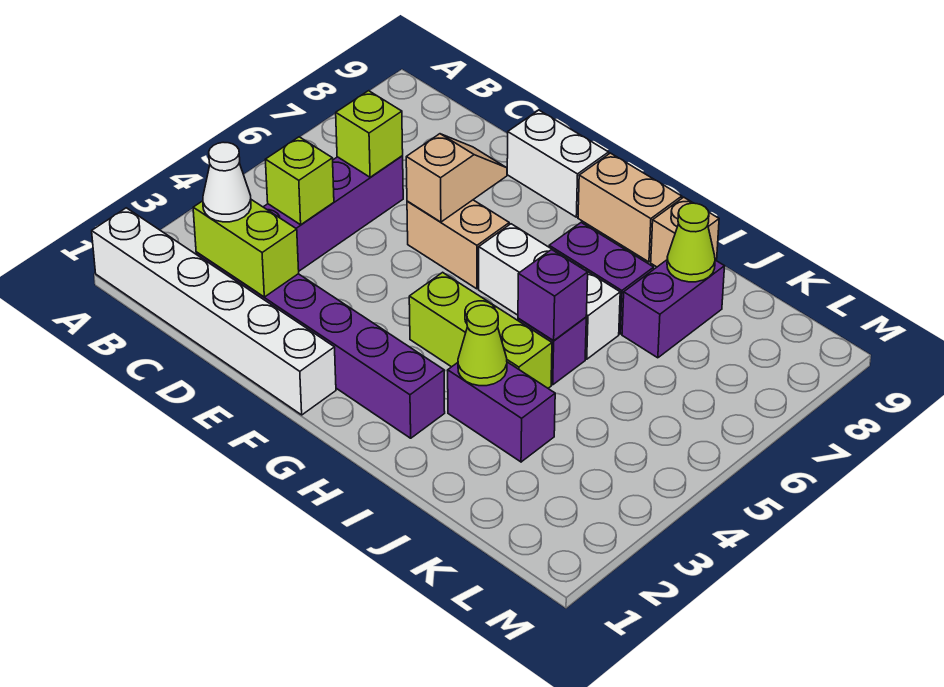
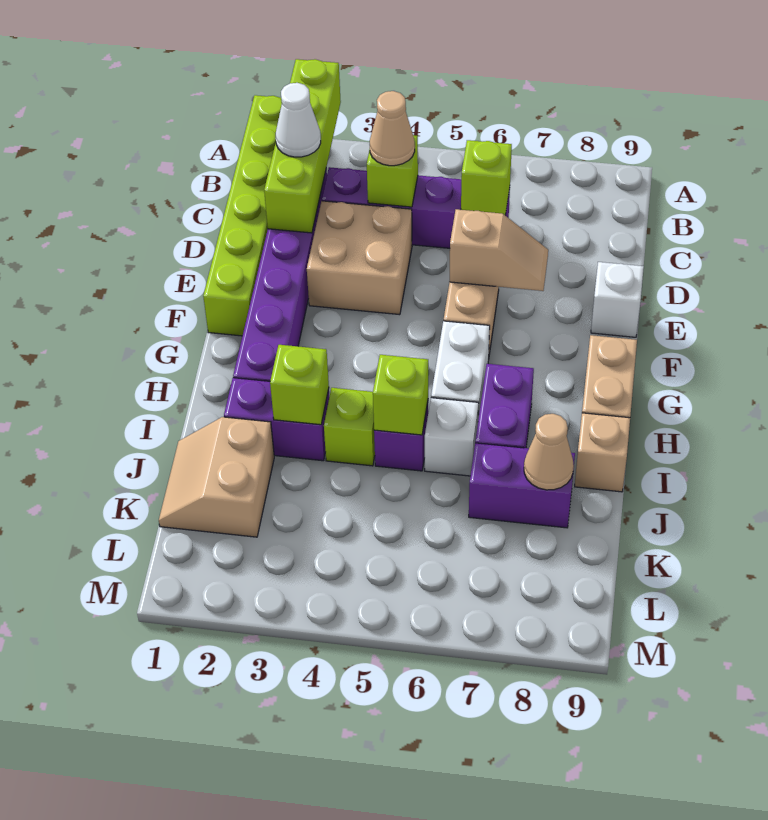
white brick A1:F1 level 1 -> lime brick A1:F1 level 1
lime brick C2:D2 level 2 -> lime brick A2:D2 level 2
none -> tan cone C4 level 3
none -> tan brick D3:E4 level 1
white brick E9:F9 level 1 -> white brick E9 level 1
lime brick G4:I4 level 1 -> lime brick I4 level 1
purple brick I3:J3 level 1 -> purple brick I2:I3 level 1
lime cone I3 level 2 -> lime brick I3 level 2
purple brick I5 level 2 -> lime brick I5 level 2
none -> tan slope J1:K2 level 1 top 2
lime cone J8 level 2 -> tan cone J8 level 2

